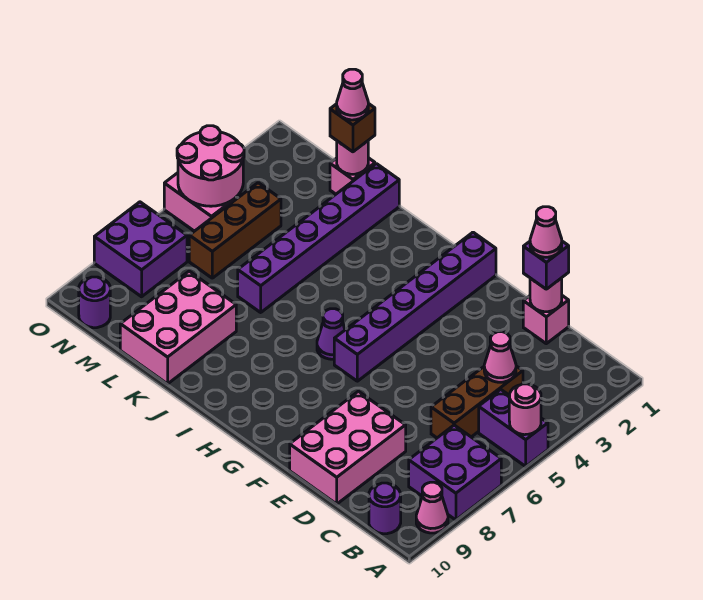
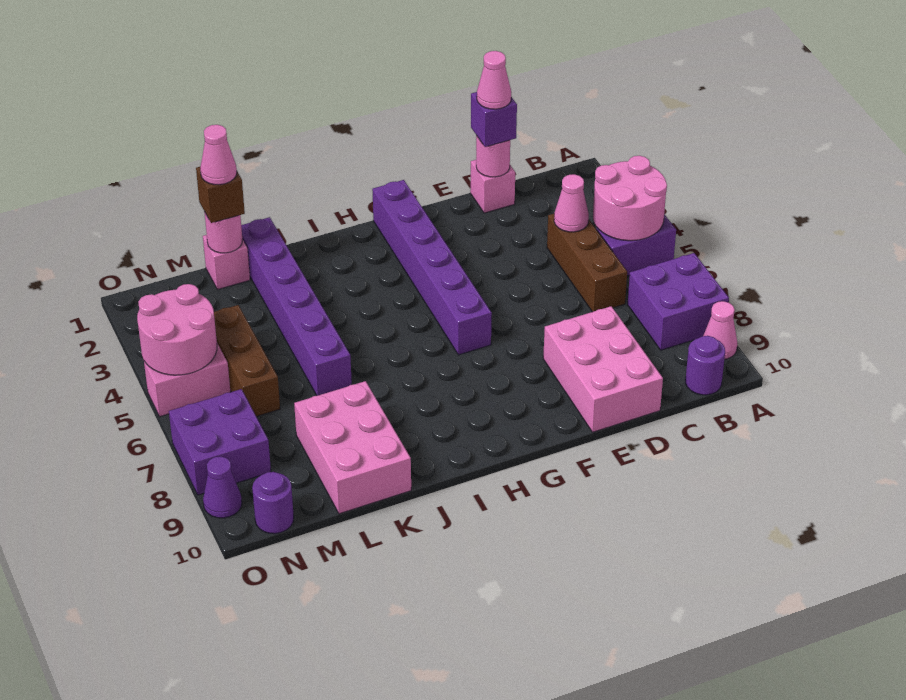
pink round brick A5 level 2 -> pink round brick A4:B5 level 2
purple cone H6 level 1 -> purple cone O9 level 1

